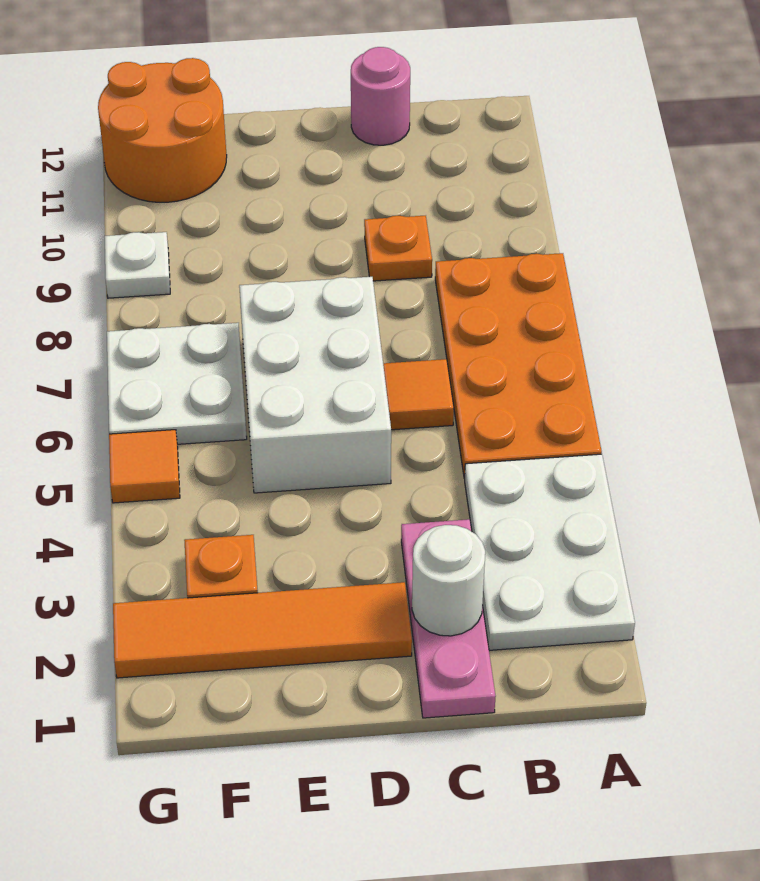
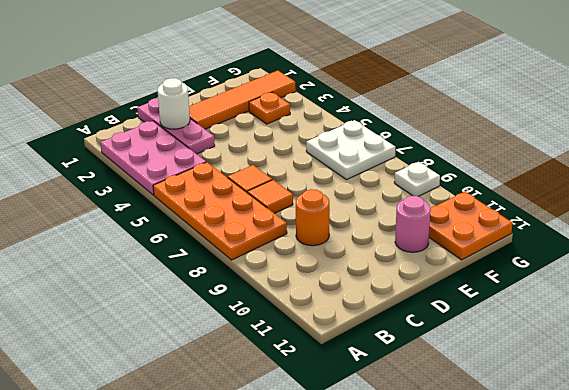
white plate A2:B4 level 1 -> pink plate A2:B4 level 1
orange plate C9 level 1 -> orange round brick C9 level 1
pink round brick C12 level 1 -> pink round brick E11 level 1
white brick D5:E7 level 1 -> none
orange round brick F11:G12 level 1 -> orange plate F11:G12 level 1
orange tile G5 level 1 -> orange tile C7 level 1

